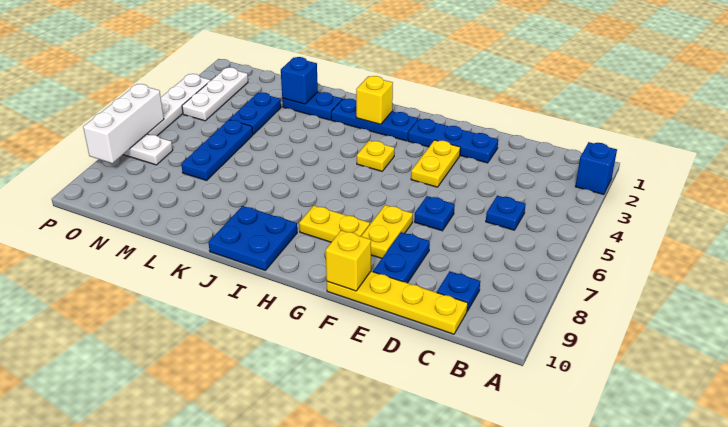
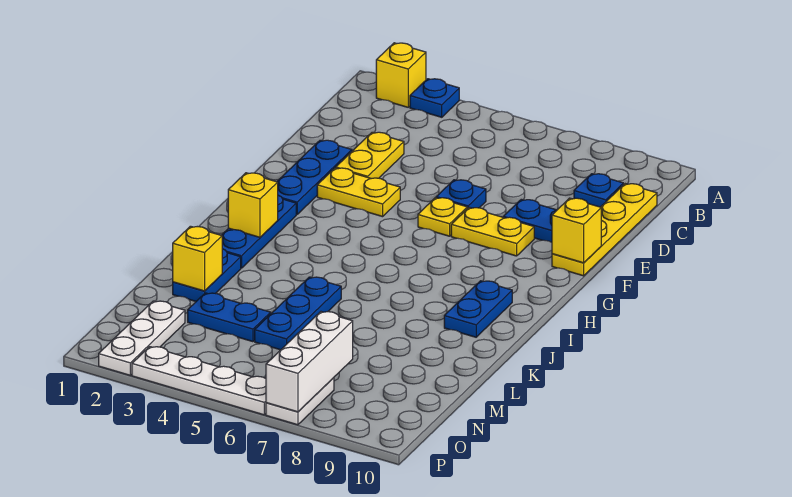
blue brick A2 level 1 -> yellow brick A2 level 1
blue plate C5 level 1 -> blue plate A3 level 1
yellow plate G8:H8 level 1 -> yellow plate D3:E3 level 1
yellow plate H4 level 1 -> yellow plate F6 level 1
blue plate I9:J10 level 1 -> blue plate I9:J9 level 1
blue brick L2 level 2 -> yellow brick L2 level 2
blue plate M5:M7 level 1 -> blue plate K5:M5 level 1
white plate O2:O4 level 1 -> white plate N2:P2 level 1
white brick P6:P8 level 2 -> white brick N7:P7 level 2

